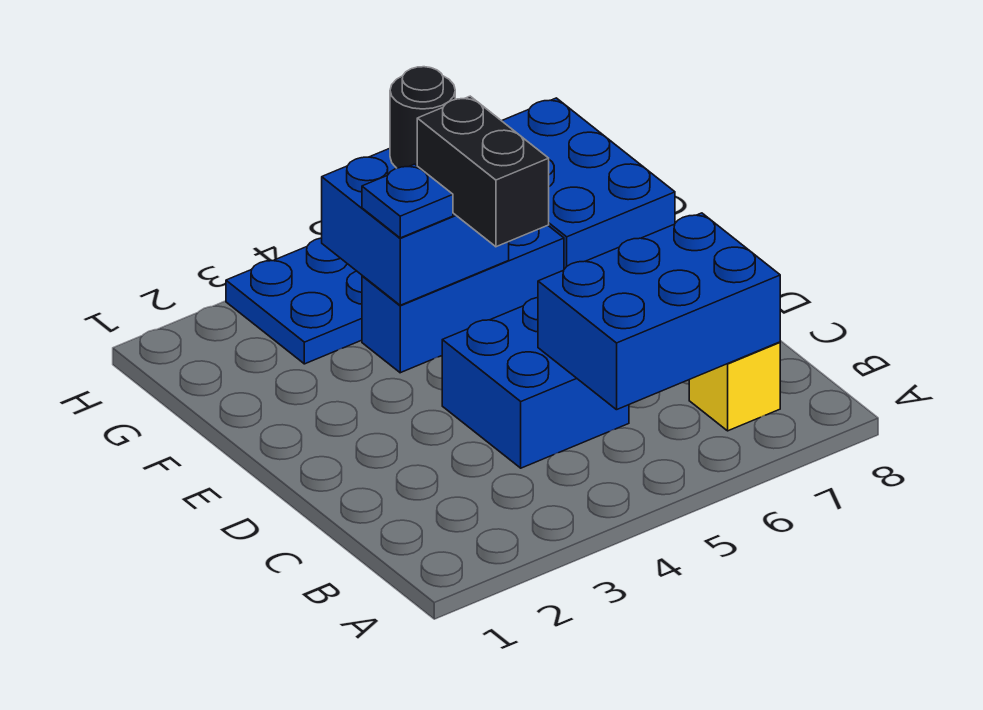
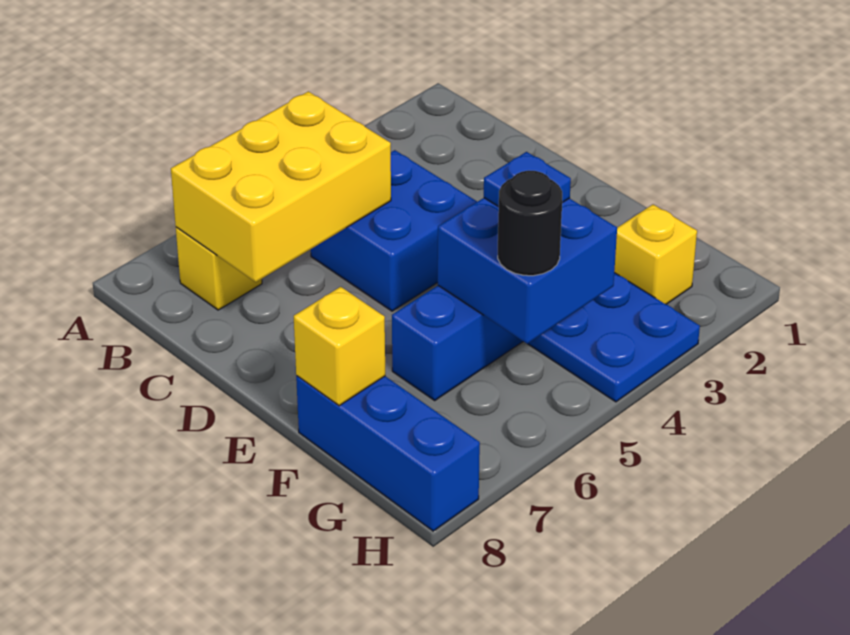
blue brick B5:C7 level 2 -> yellow brick B5:C7 level 2
black brick E5:F5 level 3 -> none
blue brick F7:H8 level 1 -> blue brick F8:H8 level 1
none -> yellow brick F8 level 2
none -> yellow brick G2 level 1

